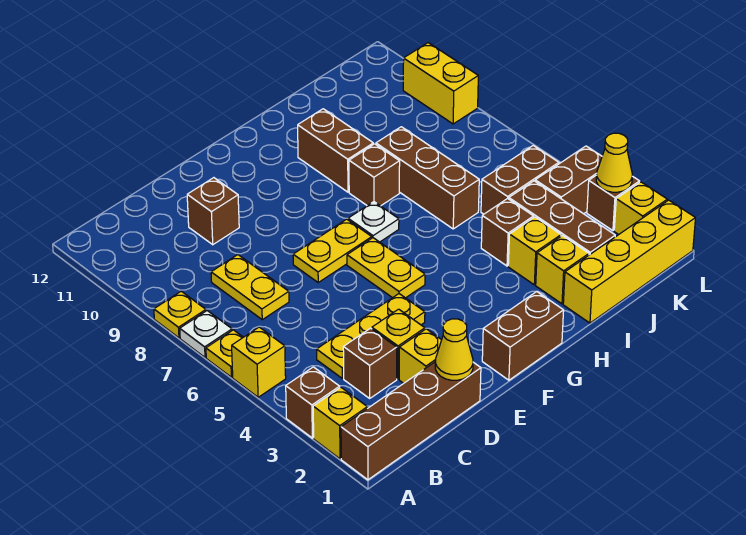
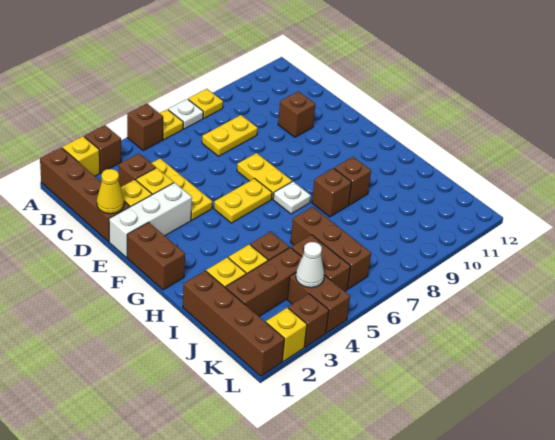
yellow brick A5 level 1 -> brown brick A5 level 1
none -> white brick E1:E3 level 1
brown brick H9:H10 level 1 -> brown brick H9 level 1
yellow brick I1:L1 level 1 -> brown brick I1:L1 level 1
brown brick I6:I8 level 1 -> brown brick I6:K6 level 1
none -> white cone K4 level 2
yellow cone L3 level 2 -> none
yellow brick L9:L10 level 1 -> none

